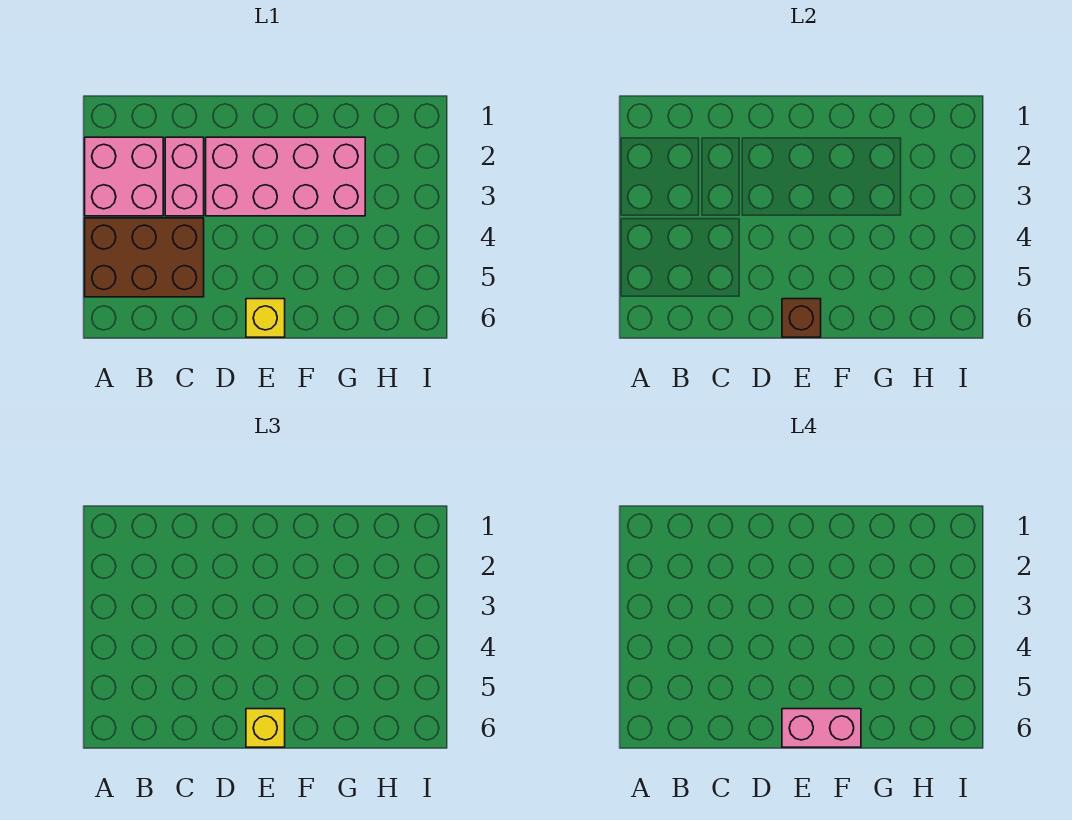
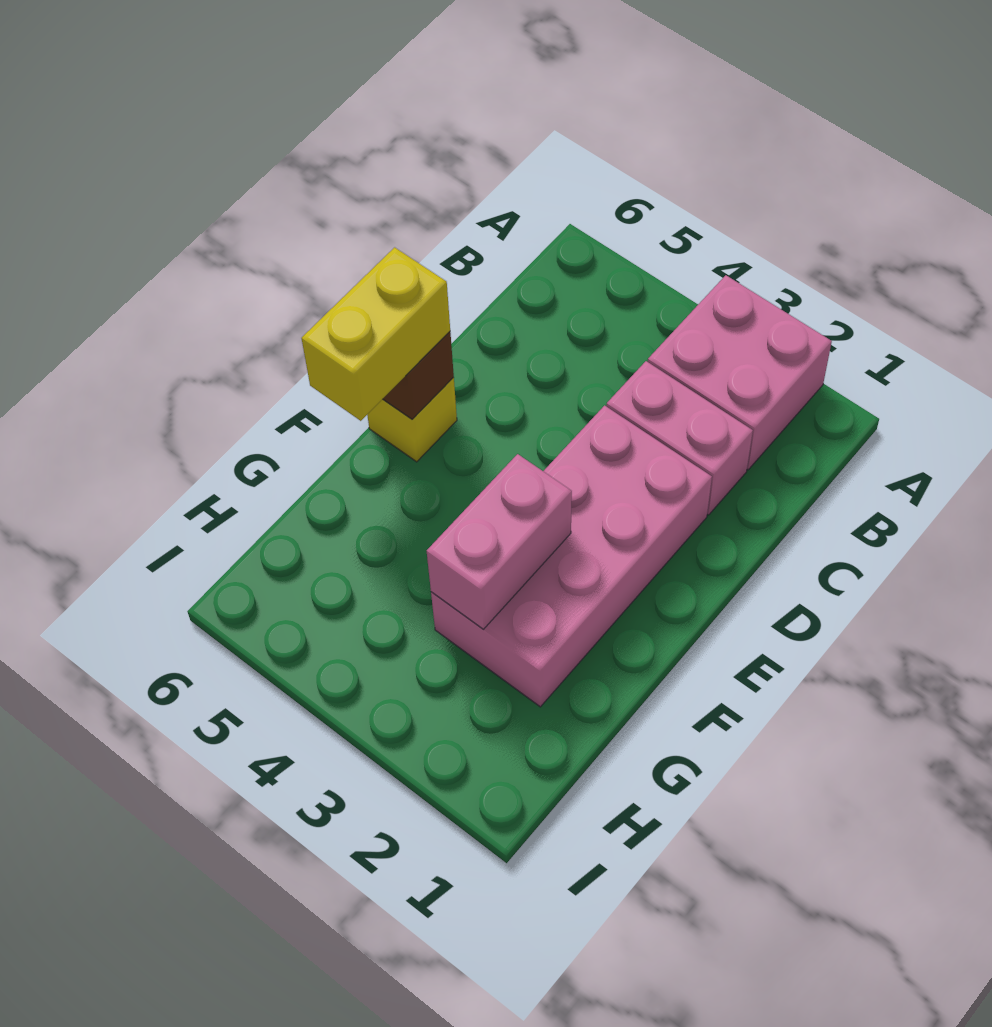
brown brick A4:C5 level 1 -> none
yellow brick E6 level 3 -> yellow brick E6:F6 level 3
pink brick E6:F6 level 4 -> pink brick F3:G3 level 2

